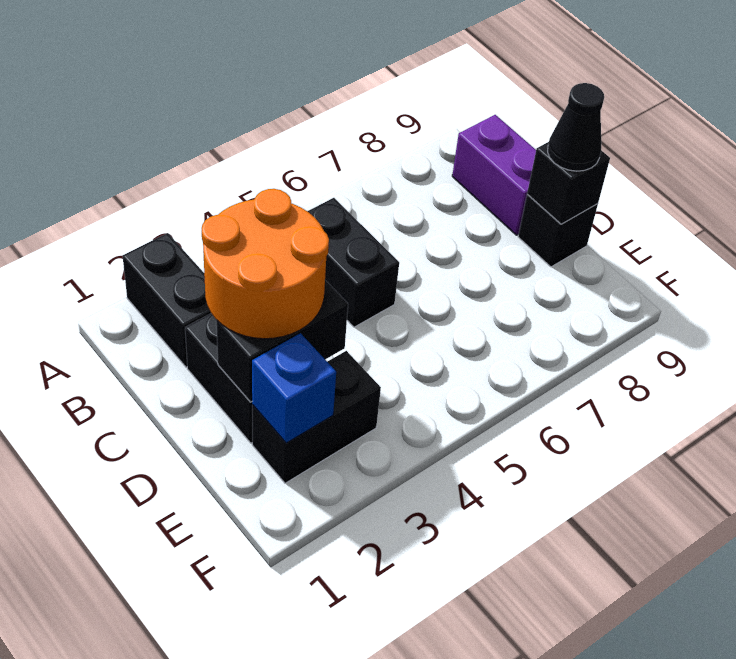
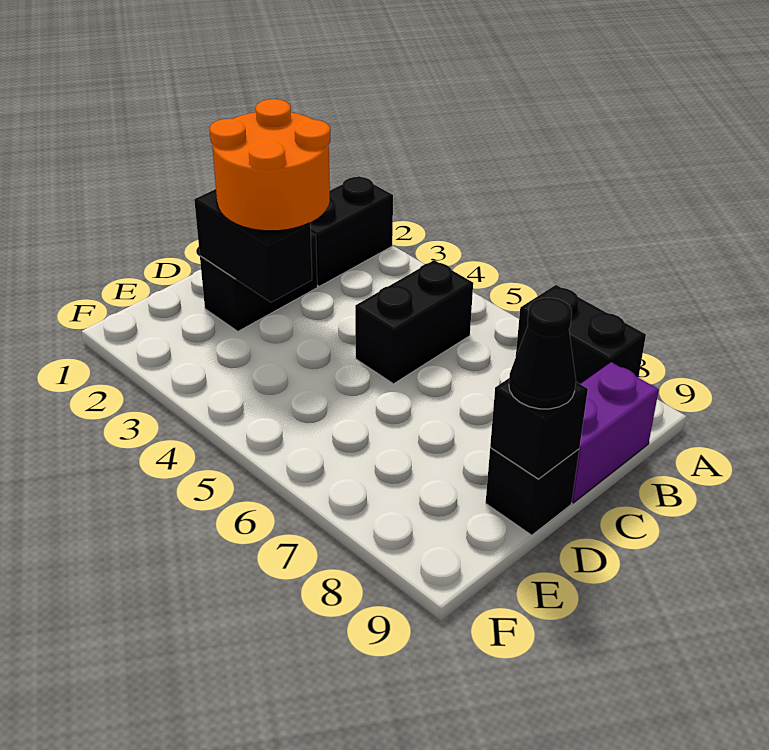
black brick E2:E3 level 1 -> black brick A7:A8 level 1
blue brick E2 level 2 -> none

